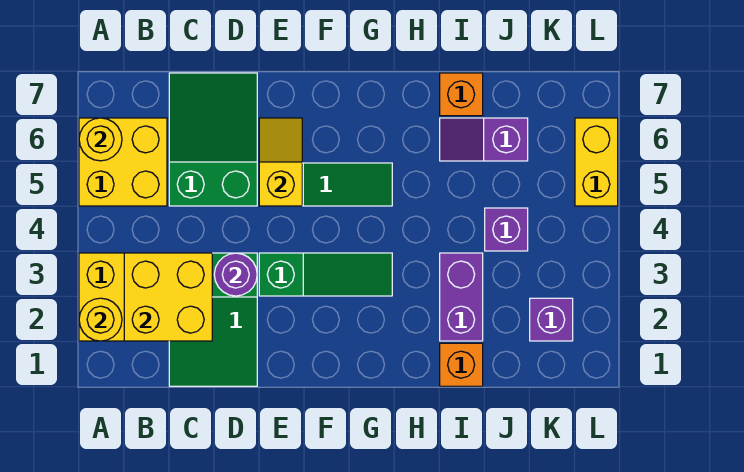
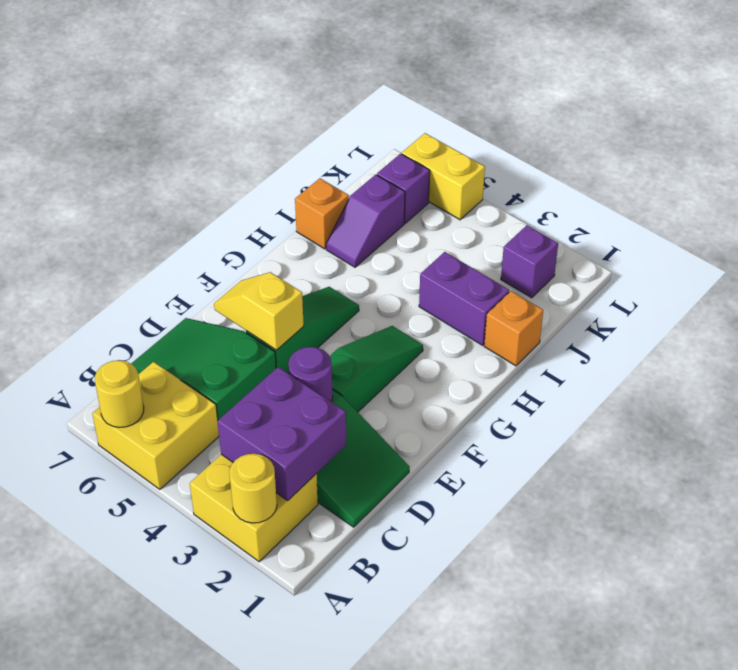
yellow brick B2:C3 level 2 -> purple brick B2:C3 level 2
purple brick J4 level 1 -> purple brick K6 level 1

